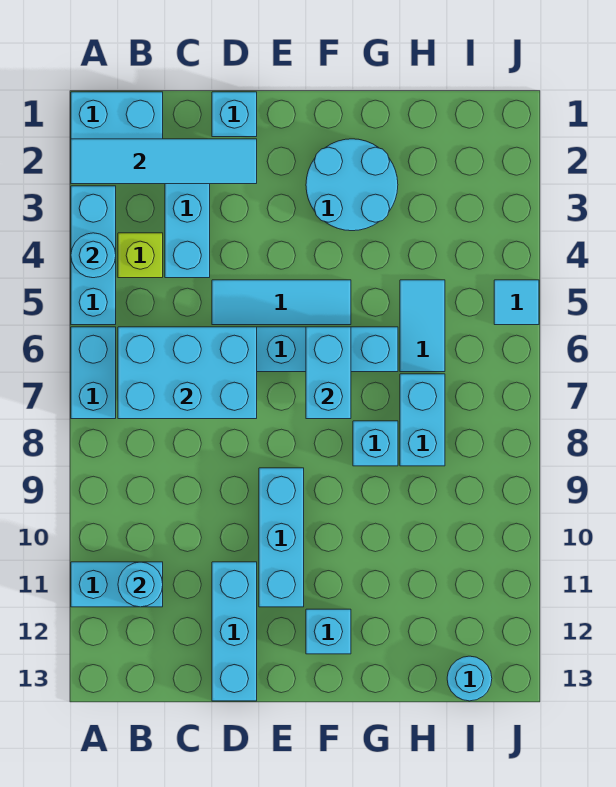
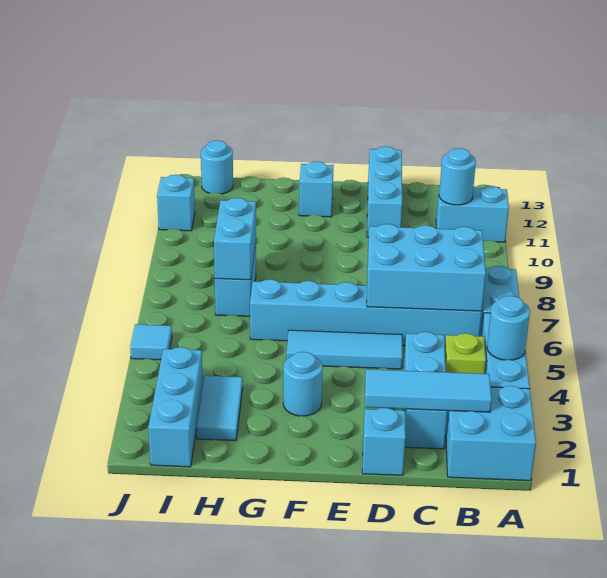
cyan tile A2:D2 level 2 -> cyan tile B2:D2 level 2
cyan brick E9:E11 level 1 -> cyan brick I1:I3 level 1
cyan round brick F2:G3 level 1 -> cyan round brick F3 level 1
cyan brick F6:F7 level 2 -> cyan brick H7:H8 level 2
cyan brick G8 level 1 -> cyan brick J11 level 1
cyan tile H5:H6 level 1 -> cyan tile H2:H3 level 1

